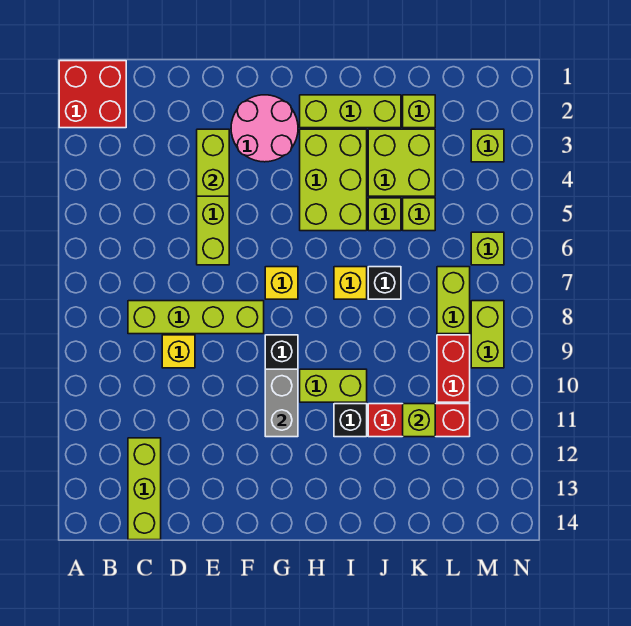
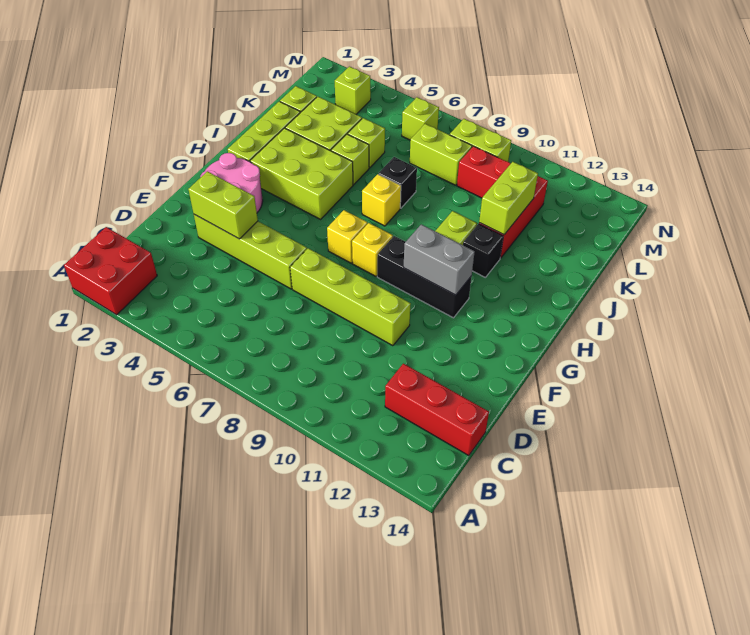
lime brick C8:F8 level 1 -> lime brick E7:E10 level 1
lime brick C12:C14 level 1 -> red brick C12:C14 level 1
yellow brick D9 level 1 -> yellow brick G8 level 1
lime brick K11 level 2 -> lime brick J11:K11 level 2

